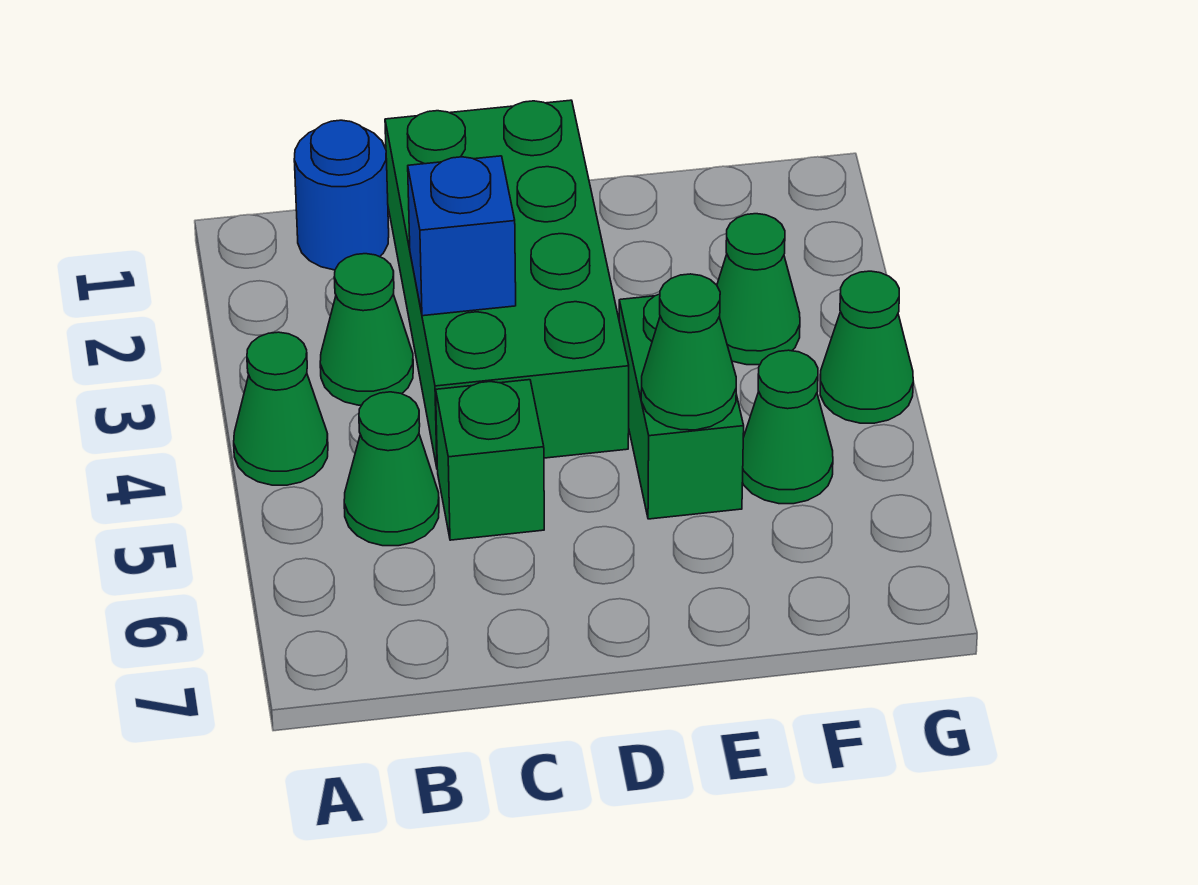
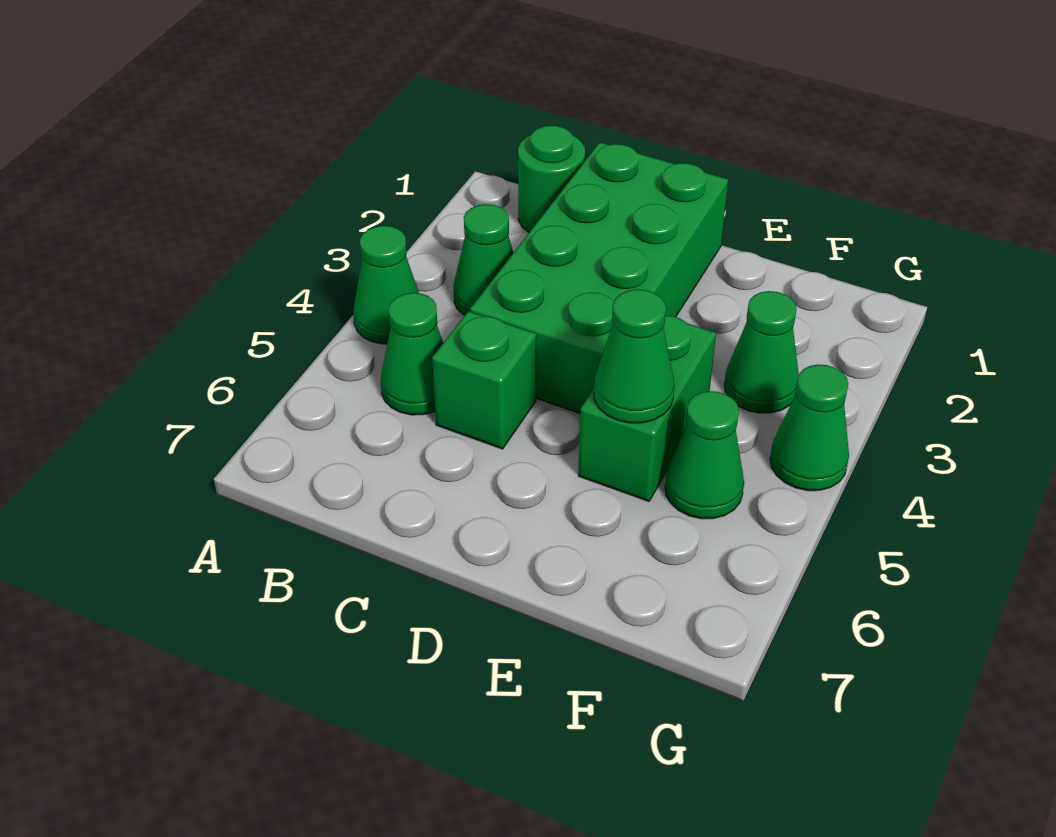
blue round brick B1 level 1 -> green round brick B1 level 1
blue brick C3 level 2 -> none

